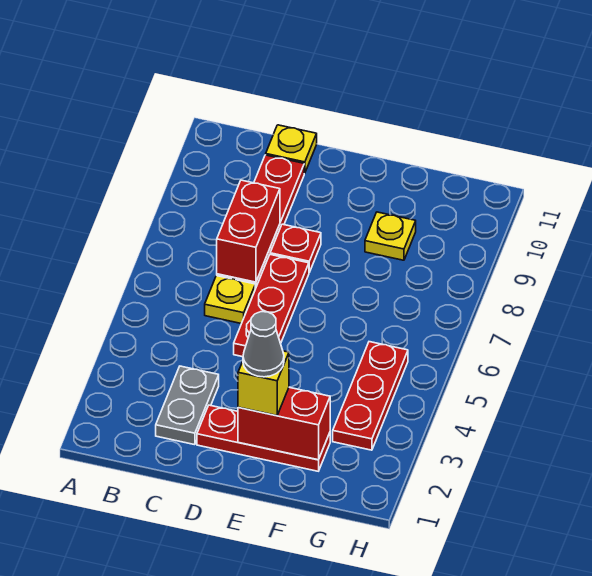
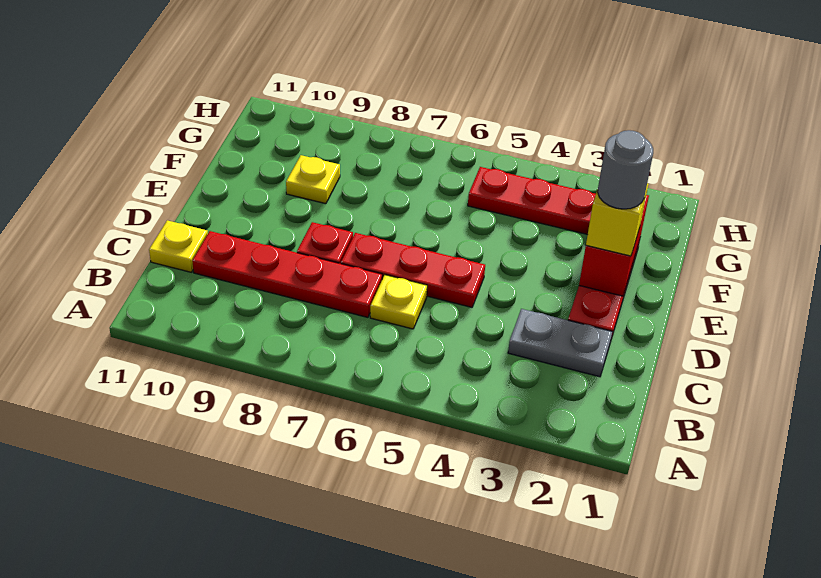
red brick C7:C8 level 2 -> none
grey cone E2 level 4 -> grey round brick E2 level 4

